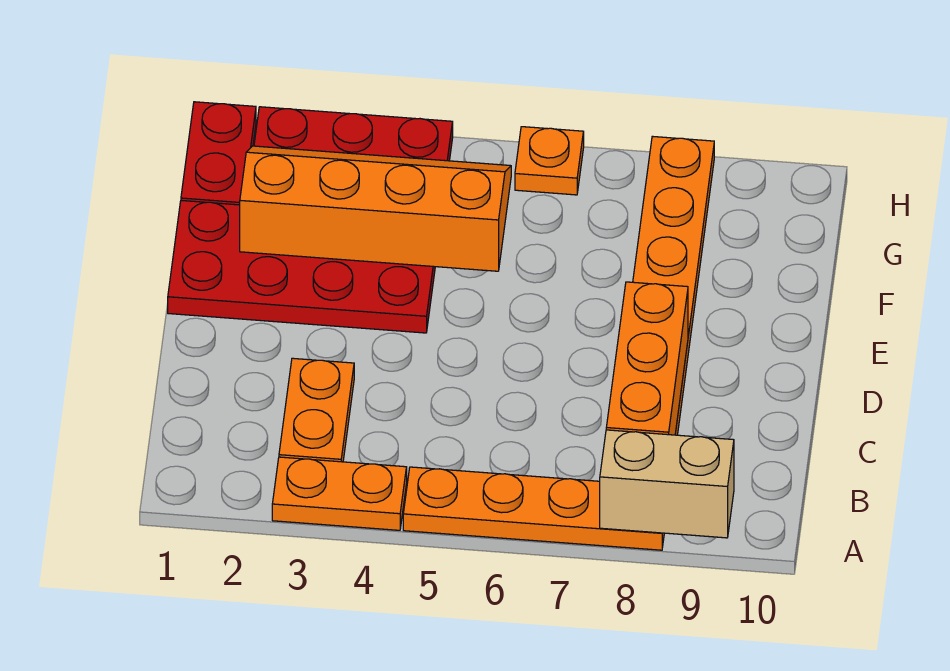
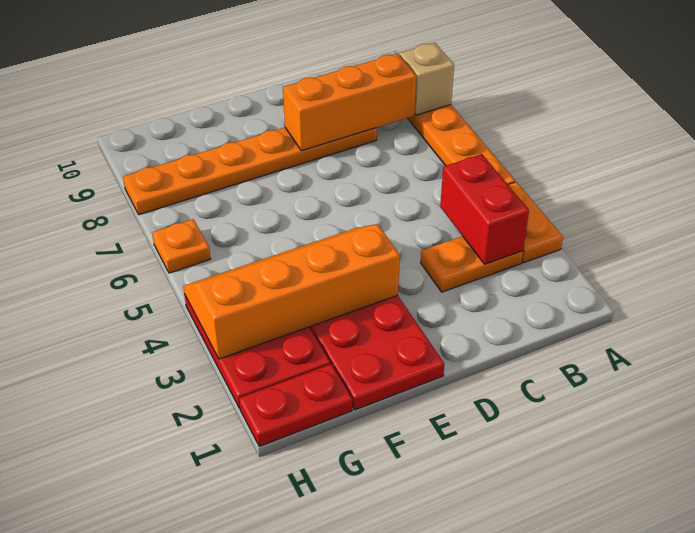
tan brick A8:A9 level 2 -> tan brick A8 level 2
none -> red brick B3:B4 level 2
orange slope F2:G5 level 2 top F -> orange slope E3:H4 level 2 top 3

